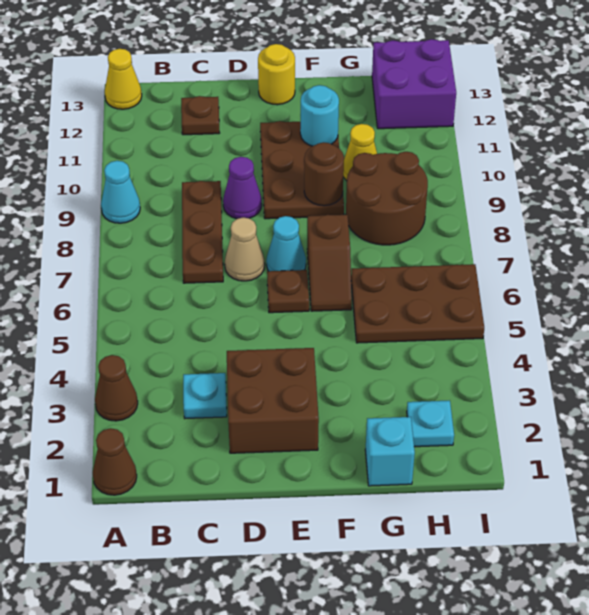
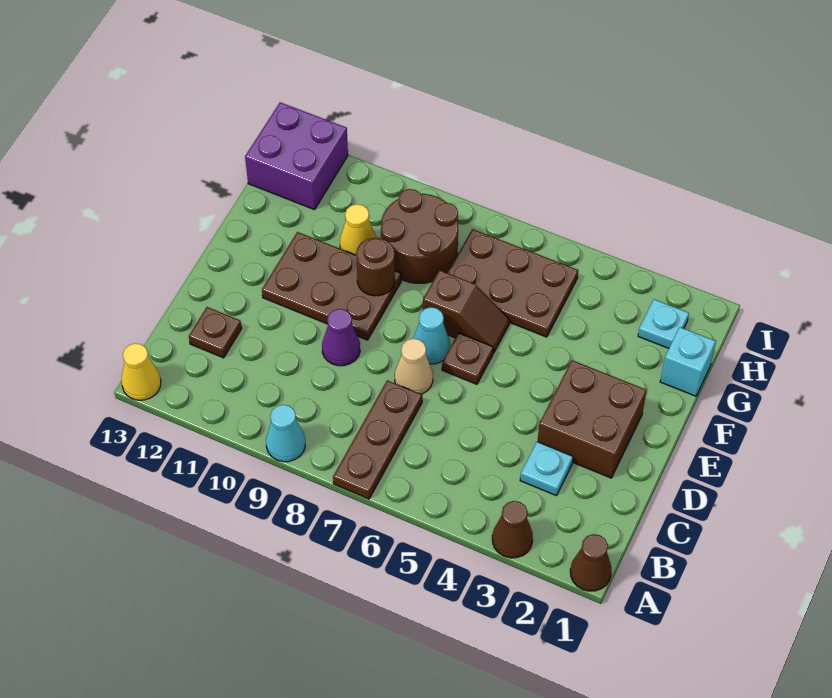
brown plate C7:C9 level 1 -> brown plate A7:C7 level 1
yellow round brick E13 level 1 -> none
cyan round brick F11 level 2 -> none
brown plate G5:I6 level 1 -> brown plate G5:H7 level 1

